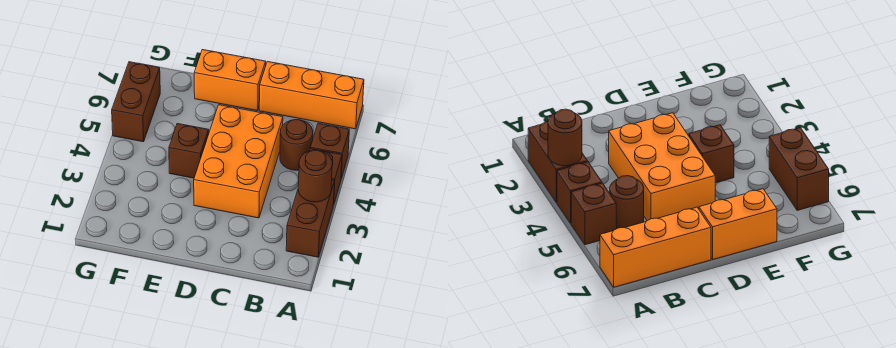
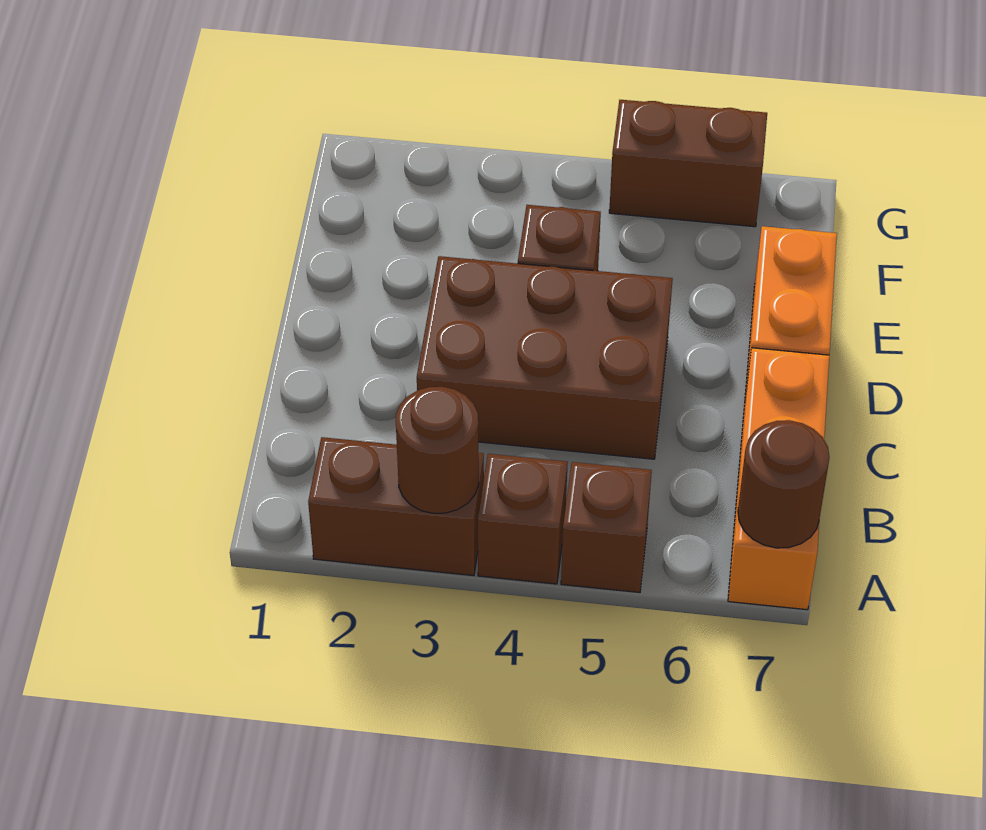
brown round brick B5 level 1 -> brown round brick A7 level 2
orange brick C3:D5 level 1 -> brown brick C3:D5 level 1

